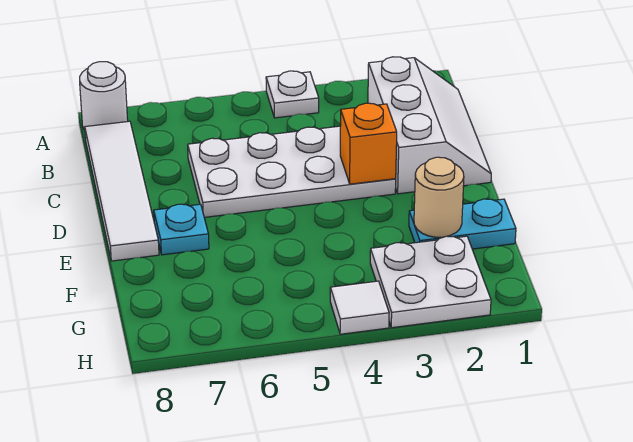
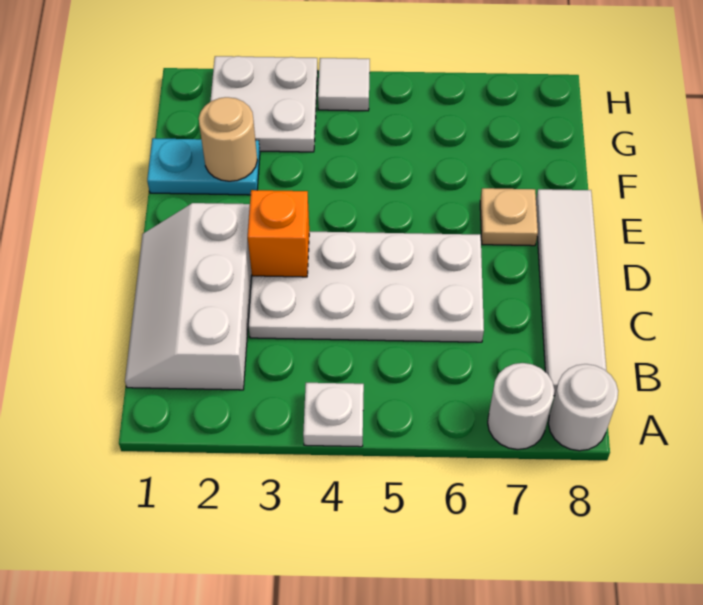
none -> white round brick A7 level 1
cyan plate E7 level 1 -> tan plate E7 level 1

